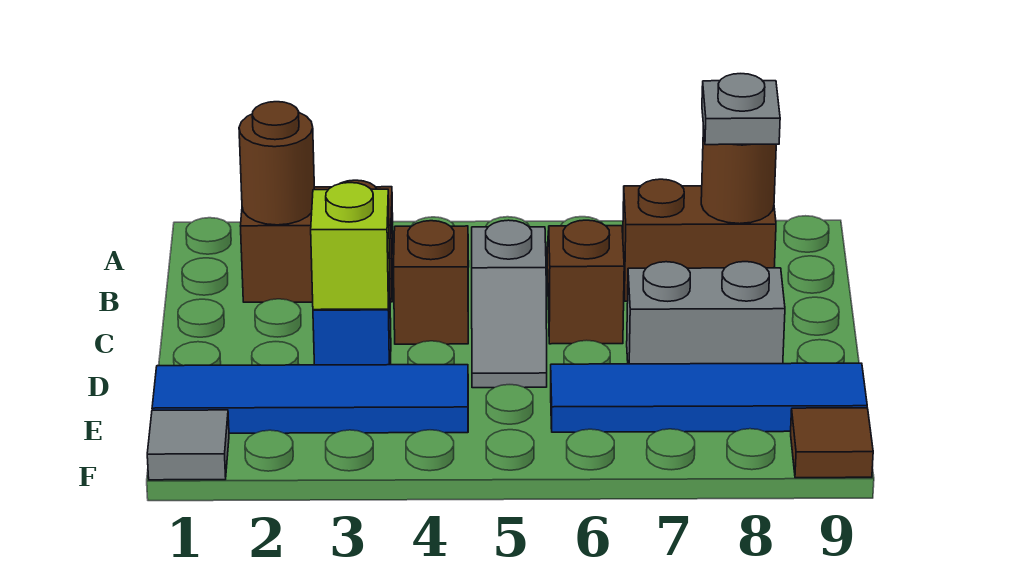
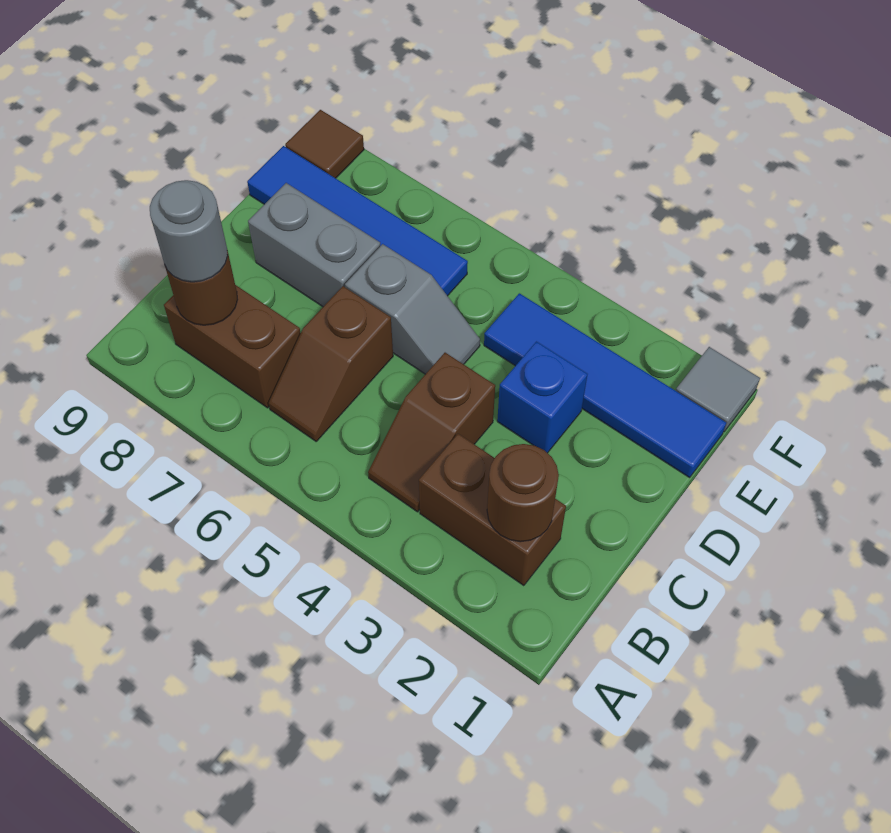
grey plate B8 level 3 -> grey round brick B8 level 3
grey slope C5:D5 level 1 top C -> grey slope D5:D6 level 1 top 6
lime brick D3 level 2 -> none

